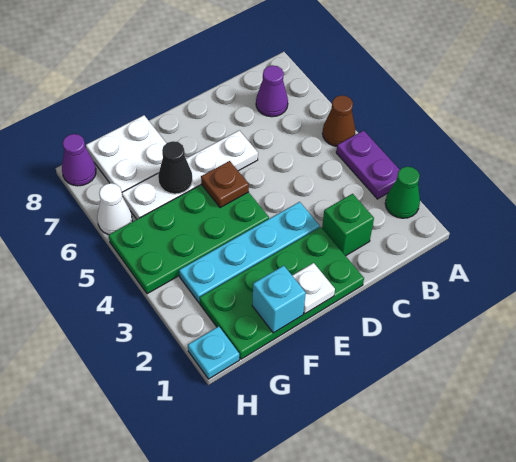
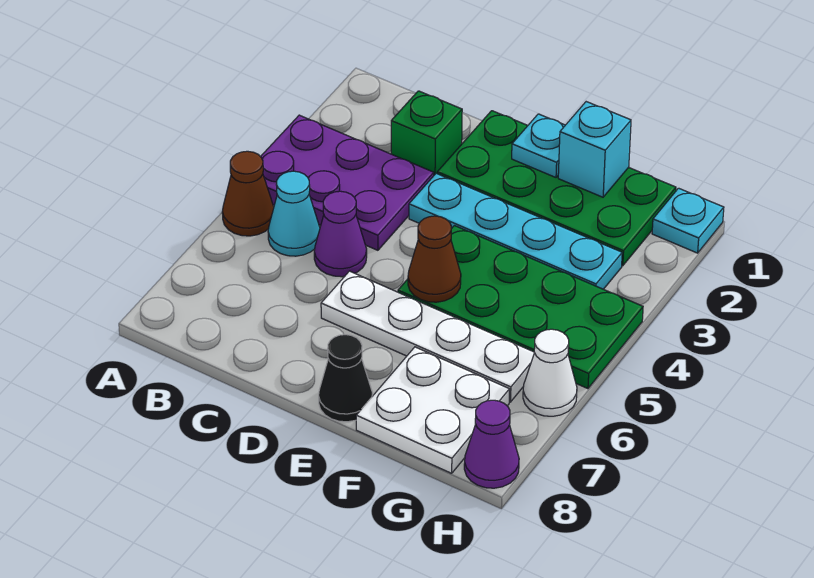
green cone A2 level 1 -> none
purple plate A3:A4 level 1 -> purple plate A3:C4 level 1
none -> cyan cone B5 level 1
purple cone B7 level 1 -> purple cone C5 level 1
white plate E1 level 2 -> cyan plate E1 level 2
brown plate E5 level 2 -> brown cone E5 level 2
black cone F6 level 2 -> black cone E8 level 1

